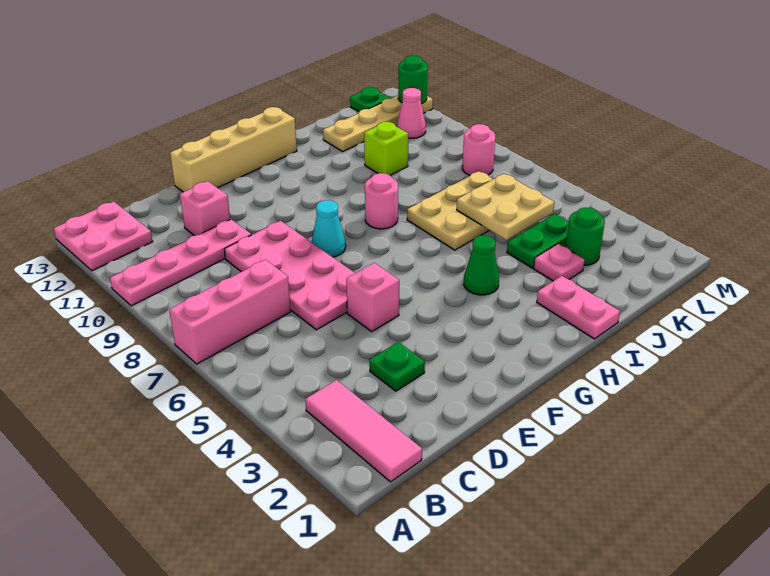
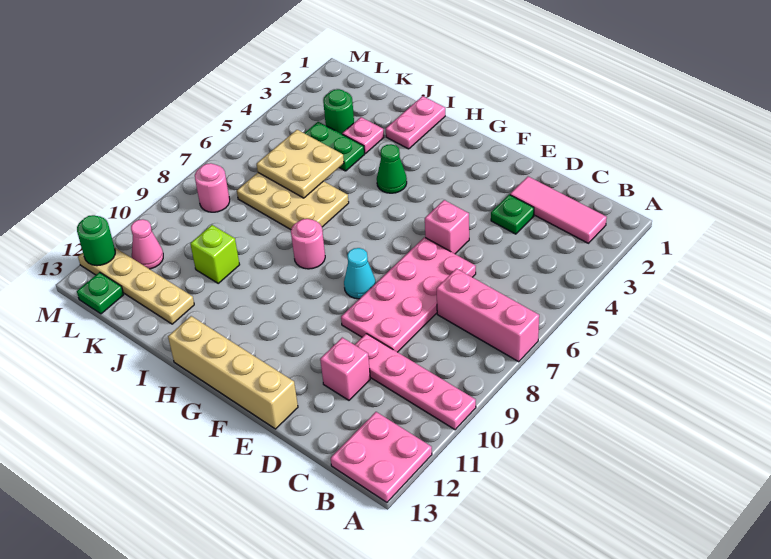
pink tile B1:B3 level 1 -> pink tile B2:D2 level 1

